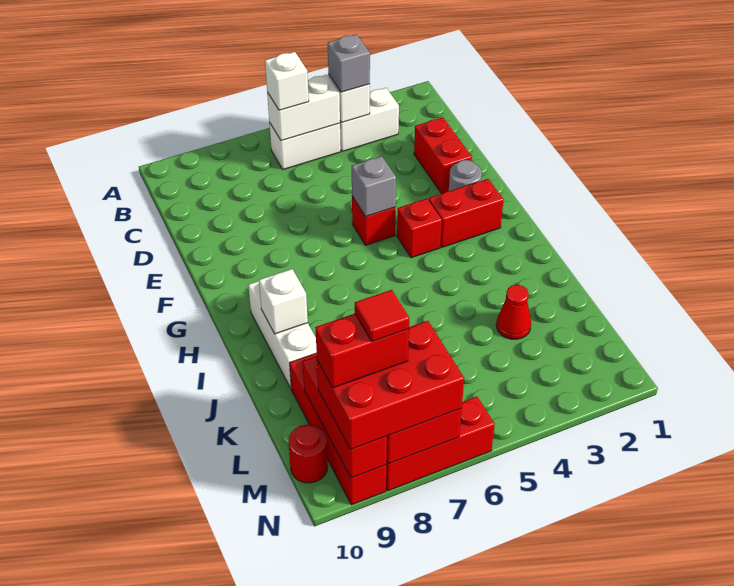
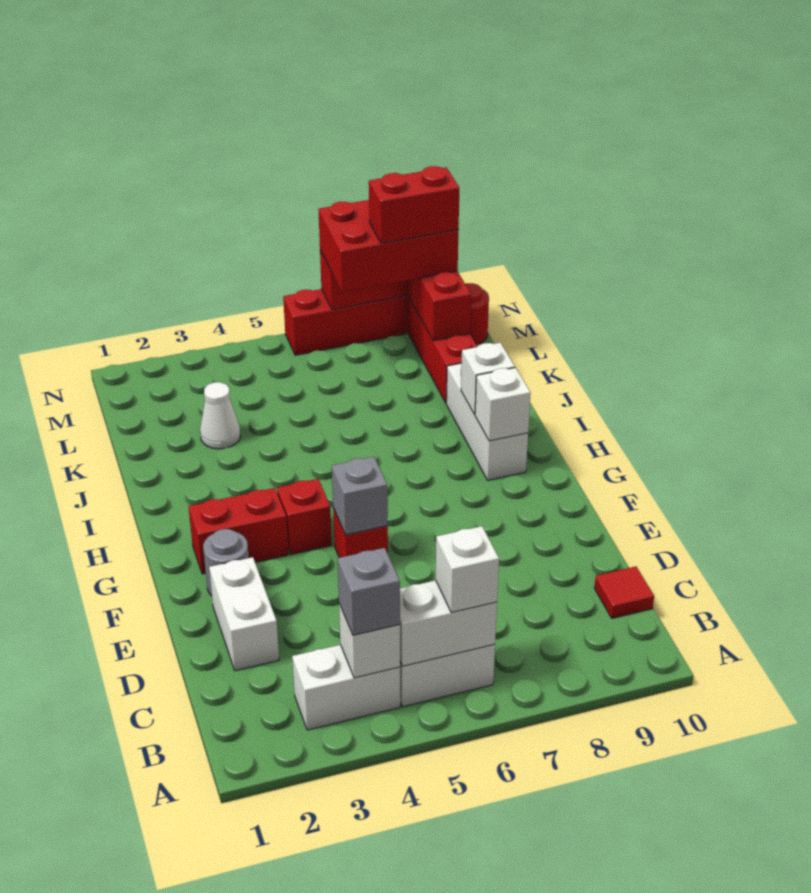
red brick D2:E2 level 1 -> white brick D2:E2 level 1
none -> white brick H9 level 2
red cone K3 level 1 -> white cone K3 level 1
red tile M8 level 5 -> red tile C10 level 1

